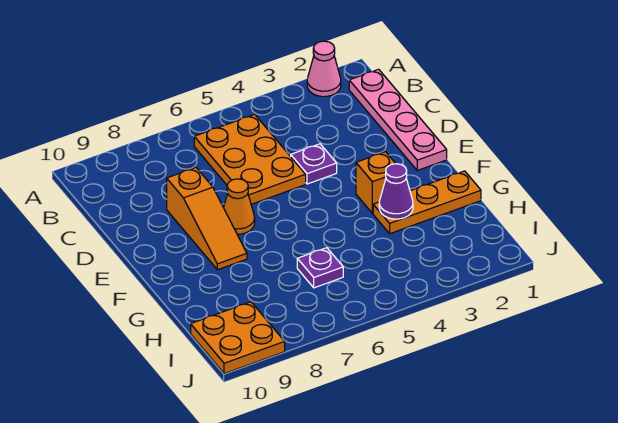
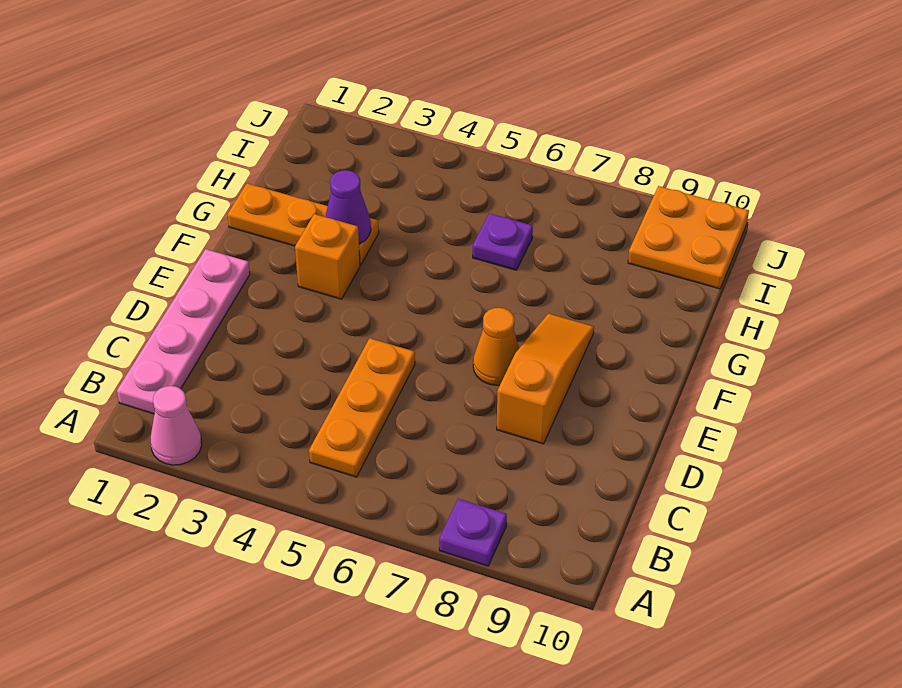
orange plate B5:D6 level 1 -> orange plate B5:D5 level 1
purple plate D4 level 1 -> purple plate A8 level 1

